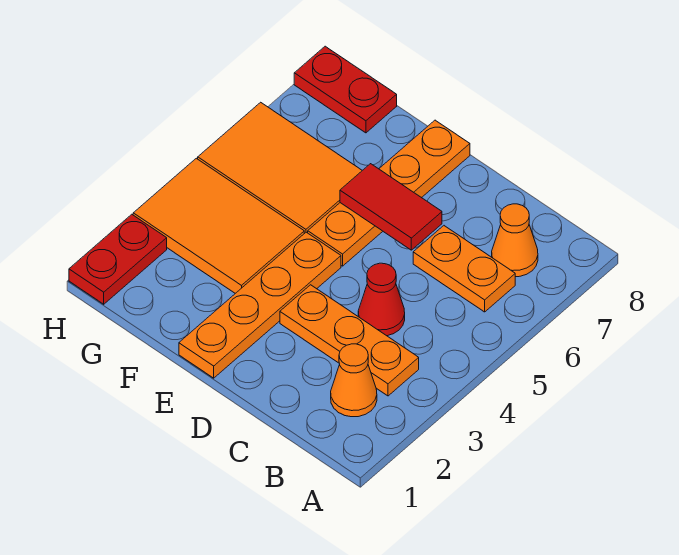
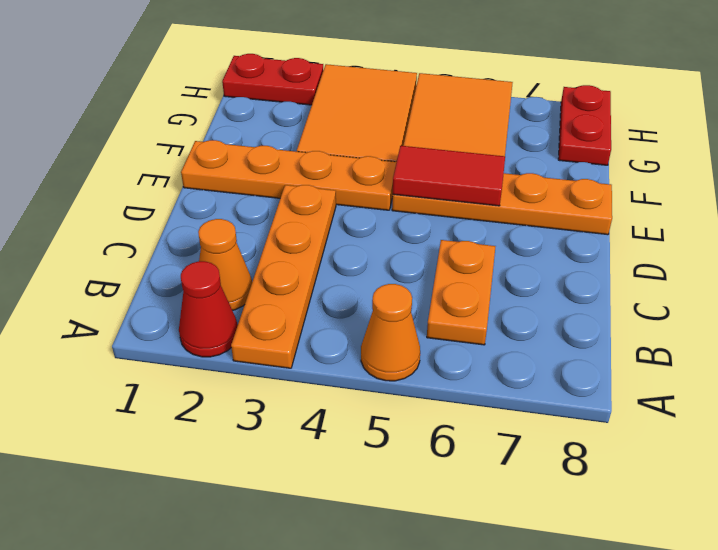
orange plate B3:D3 level 1 -> orange plate A3:D3 level 1
orange cone B7 level 1 -> orange cone A5 level 1
red cone C4 level 1 -> red cone A2 level 1
red tile D6:E6 level 2 -> red tile E5:E6 level 2

